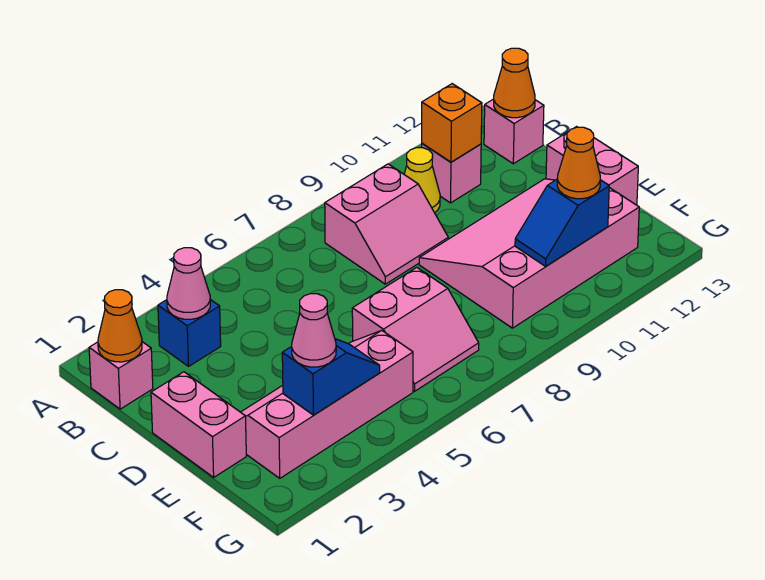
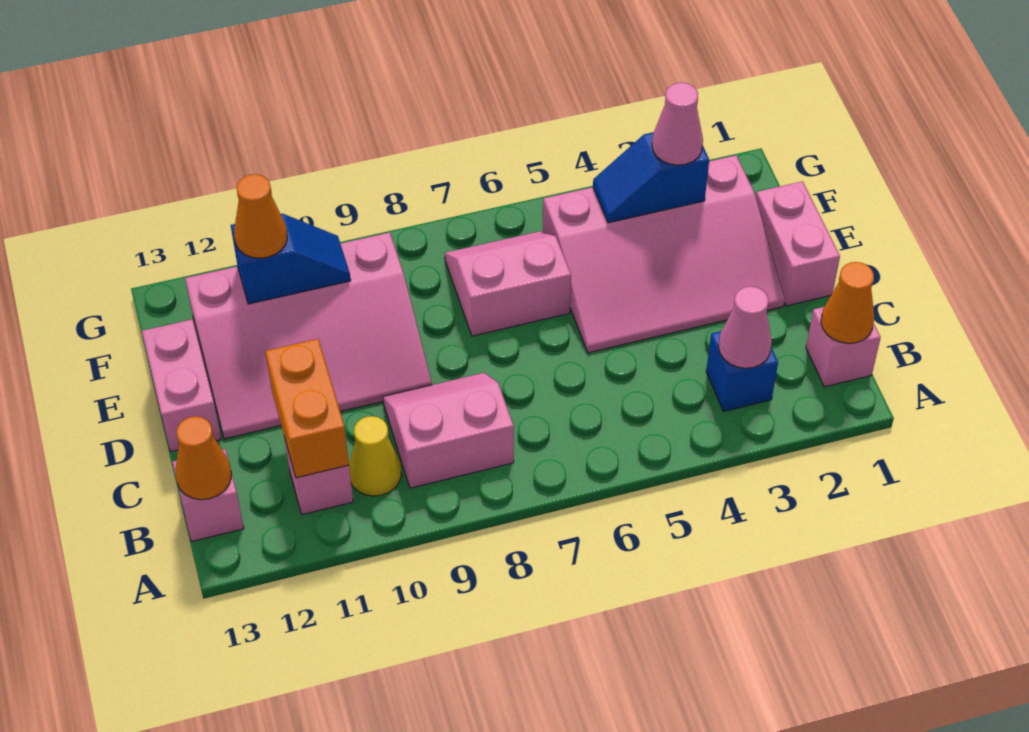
orange brick B11 level 2 -> orange brick B11:C11 level 2
pink slope E2:F5 level 1 top F -> pink slope D2:F5 level 1 top F

